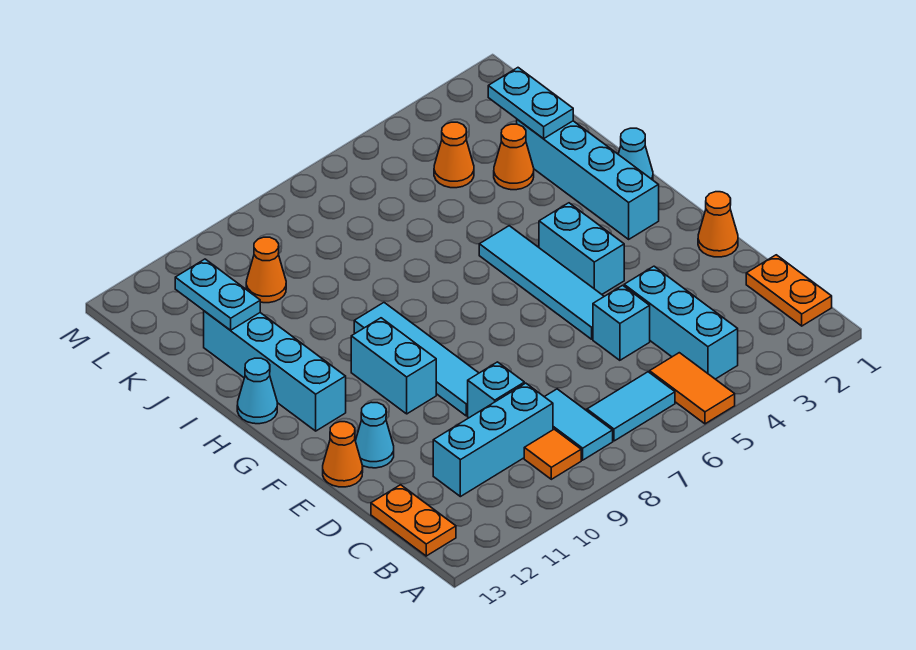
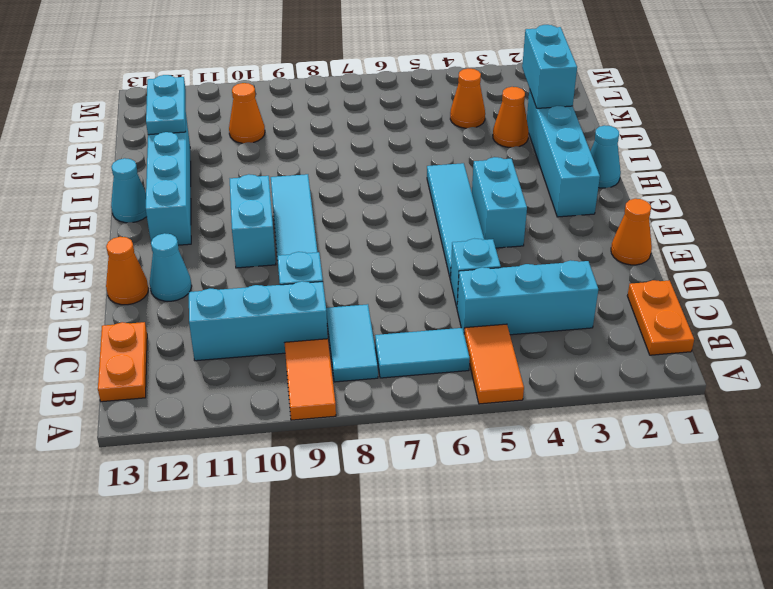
cyan brick B4:D4 level 1 -> cyan brick C3:C5 level 1
orange tile B9 level 1 -> orange tile A9:B9 level 1
cyan plate J2:K2 level 2 -> cyan brick J2:K2 level 2

